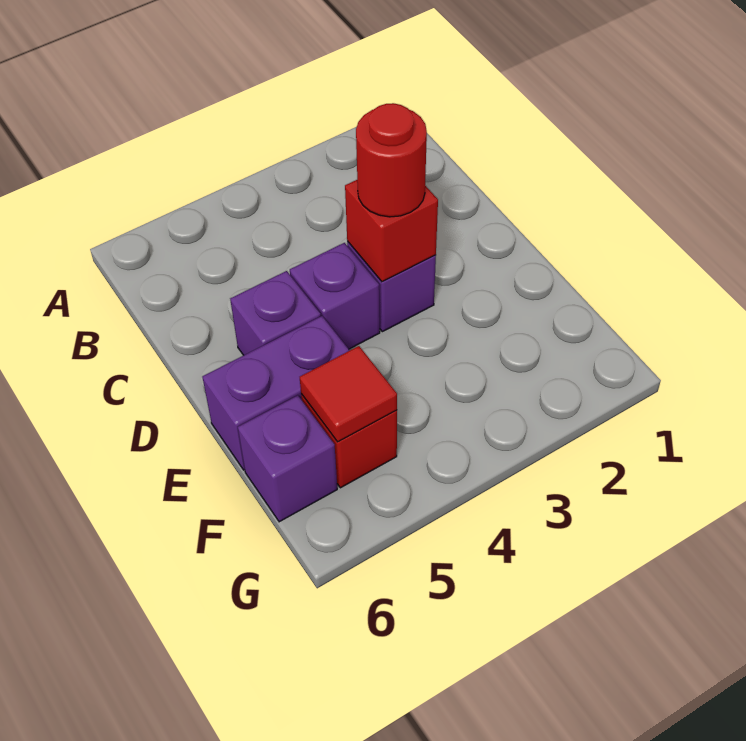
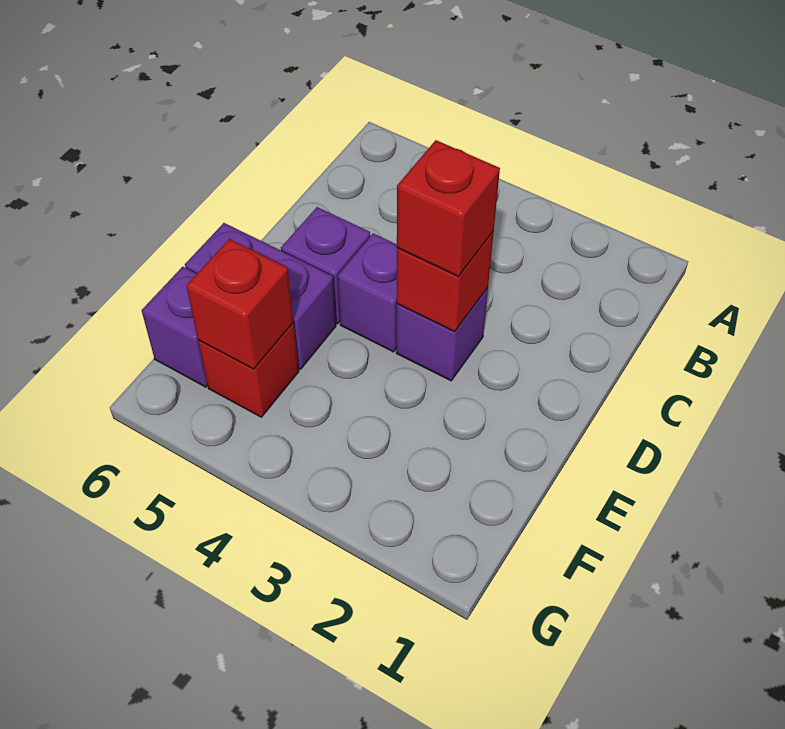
red round brick D3 level 3 -> red brick D3 level 3
red tile F5 level 2 -> red brick F5 level 2

